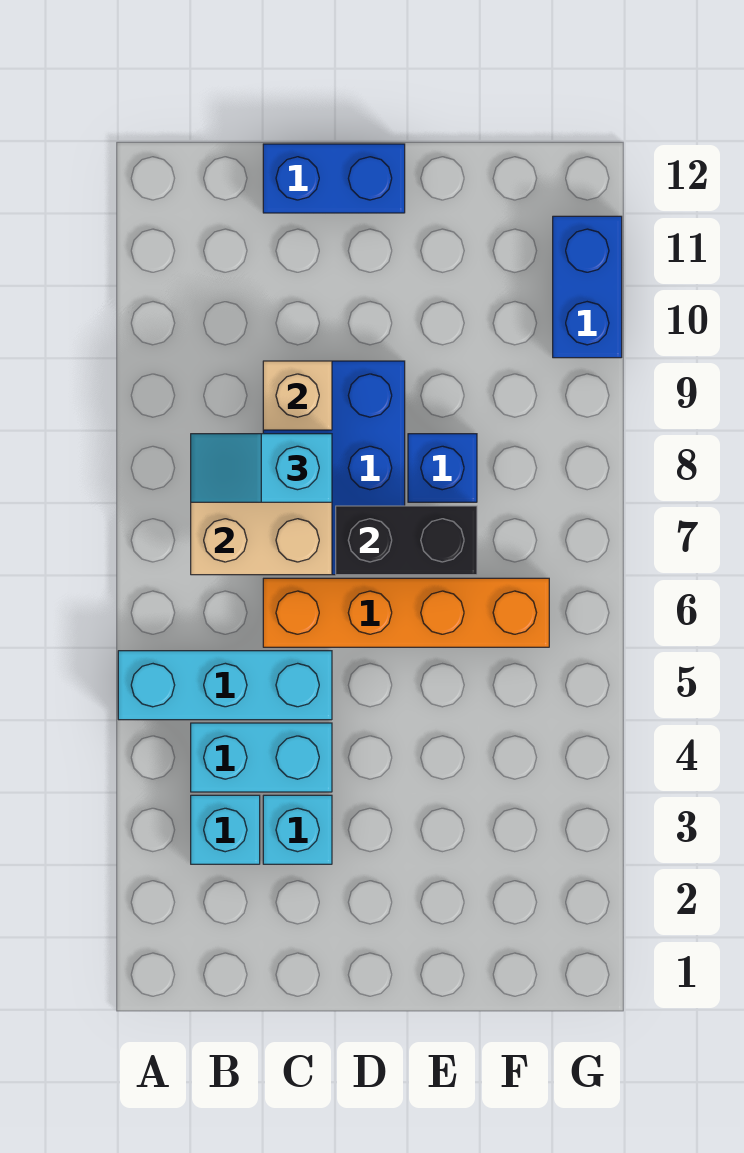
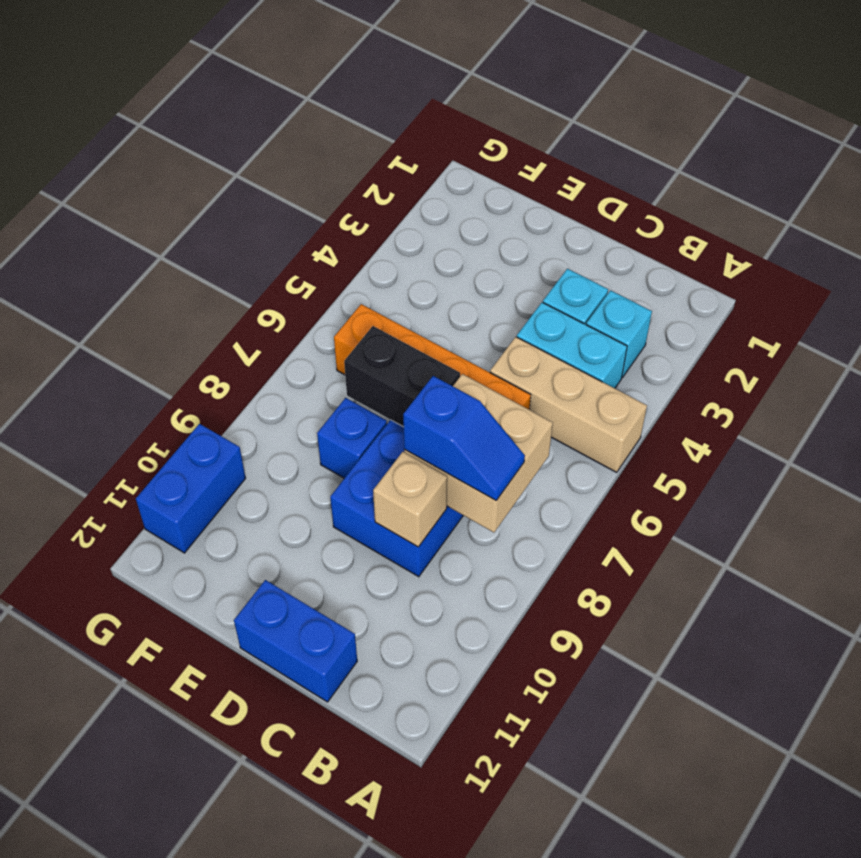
cyan brick A5:C5 level 1 -> tan brick A5:C5 level 1
cyan slope B8:C8 level 3 top C -> blue slope B8:C8 level 3 top C

